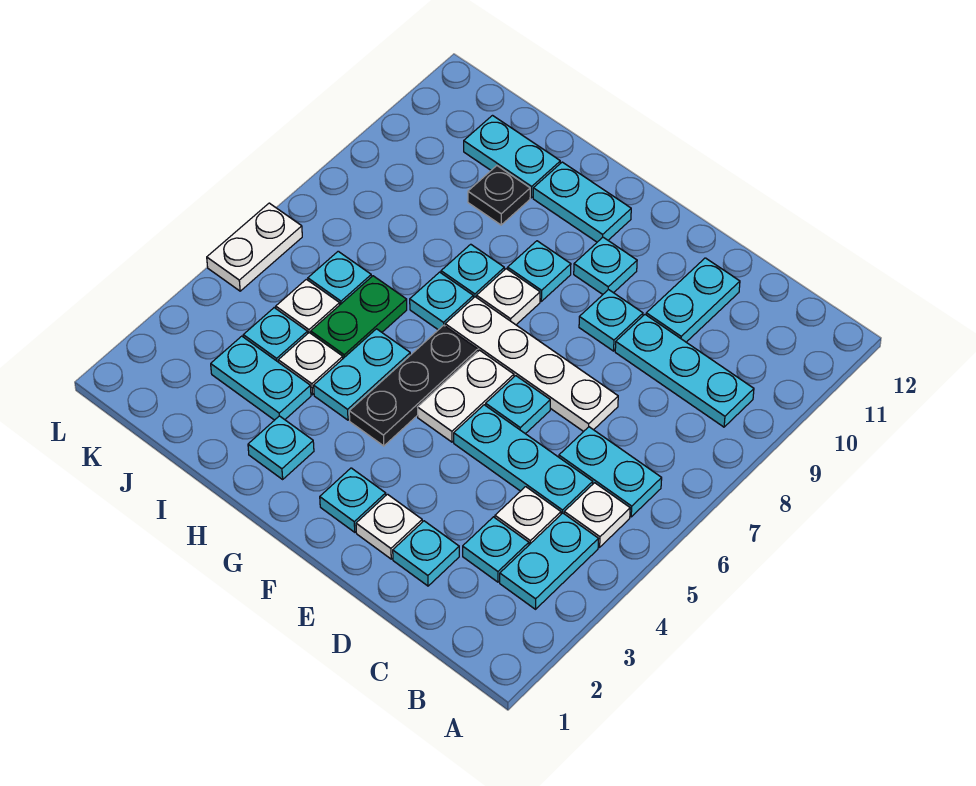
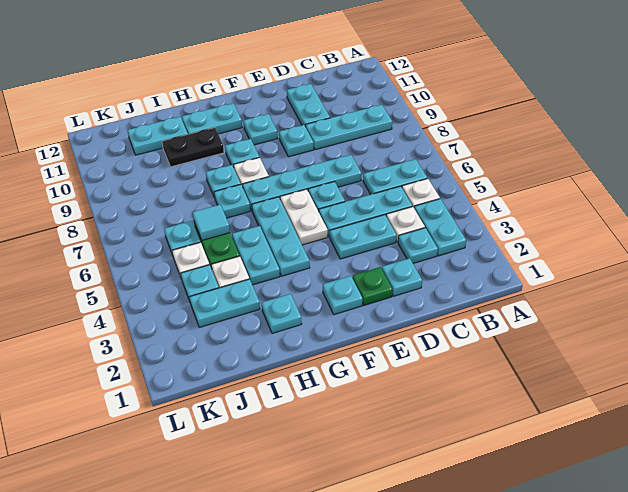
none -> cyan plate D4:E4 level 1
white plate D7:G7 level 1 -> cyan plate D7:G7 level 1
white plate E2 level 1 -> green plate E2 level 1
black plate G4:G6 level 1 -> cyan plate G4:G6 level 1
none -> cyan tile I6 level 2
black plate I10 level 1 -> black plate H10:I10 level 1
white plate L5:L6 level 1 -> none

